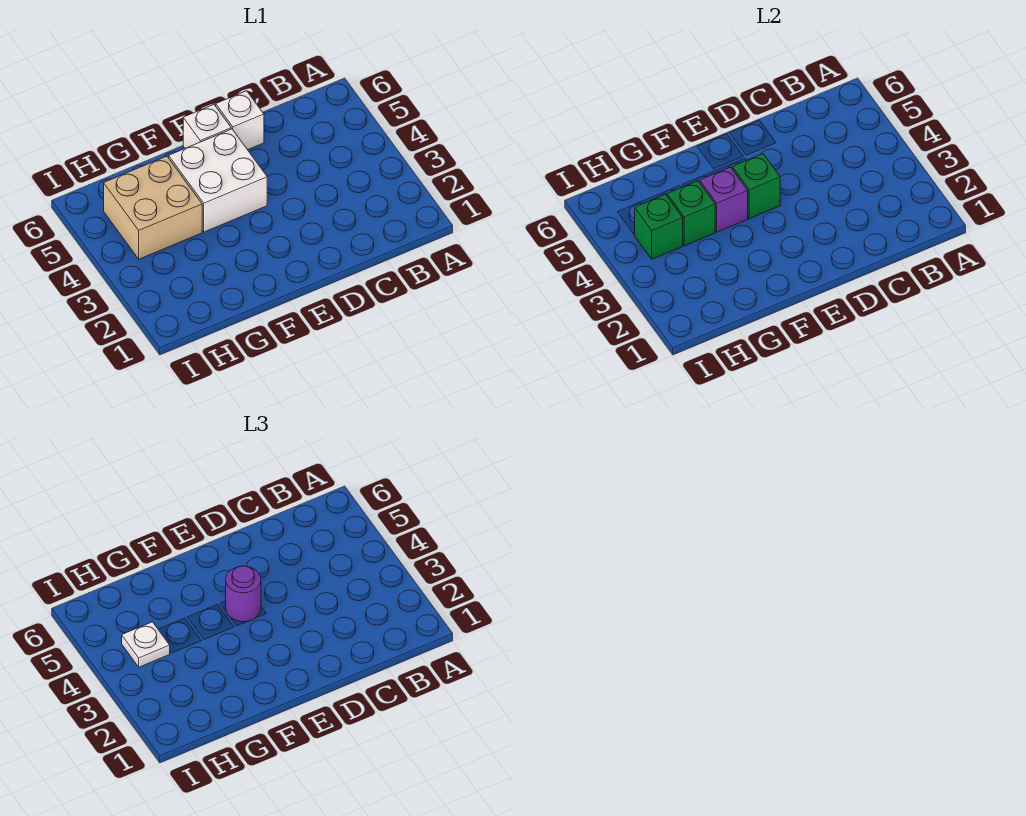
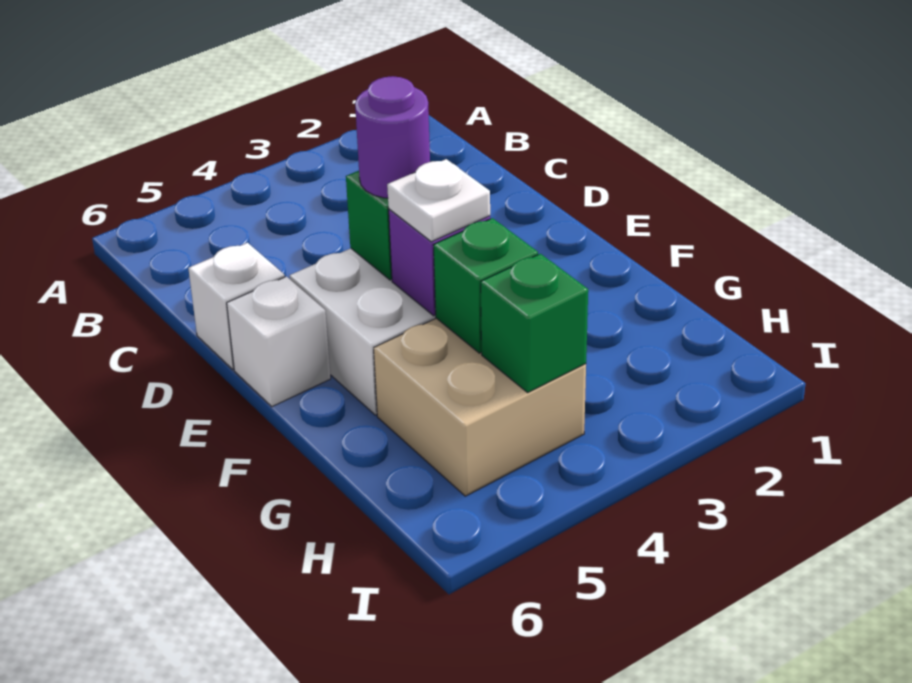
white plate H4 level 3 -> white plate F4 level 3

